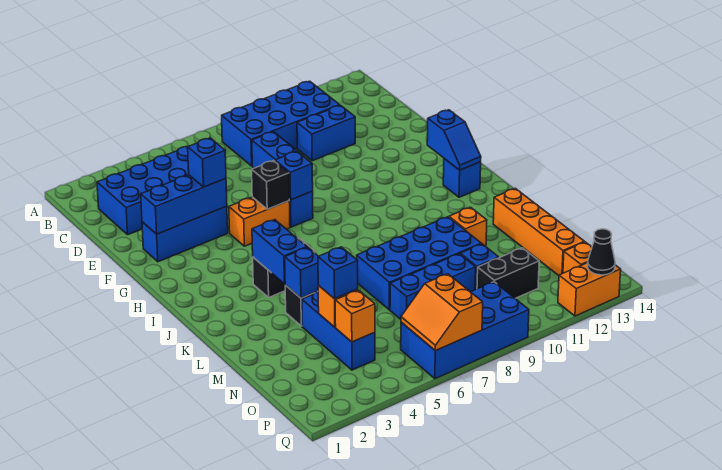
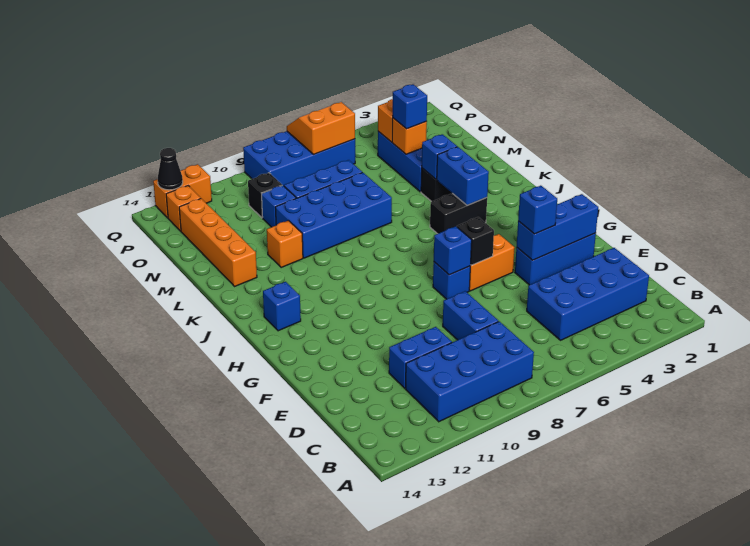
blue slope H13:I13 level 2 top H -> none
black brick O10:O11 level 1 -> black brick O10 level 1
orange slope P6:Q7 level 2 top 7 -> orange slope P6:Q7 level 2 top P

